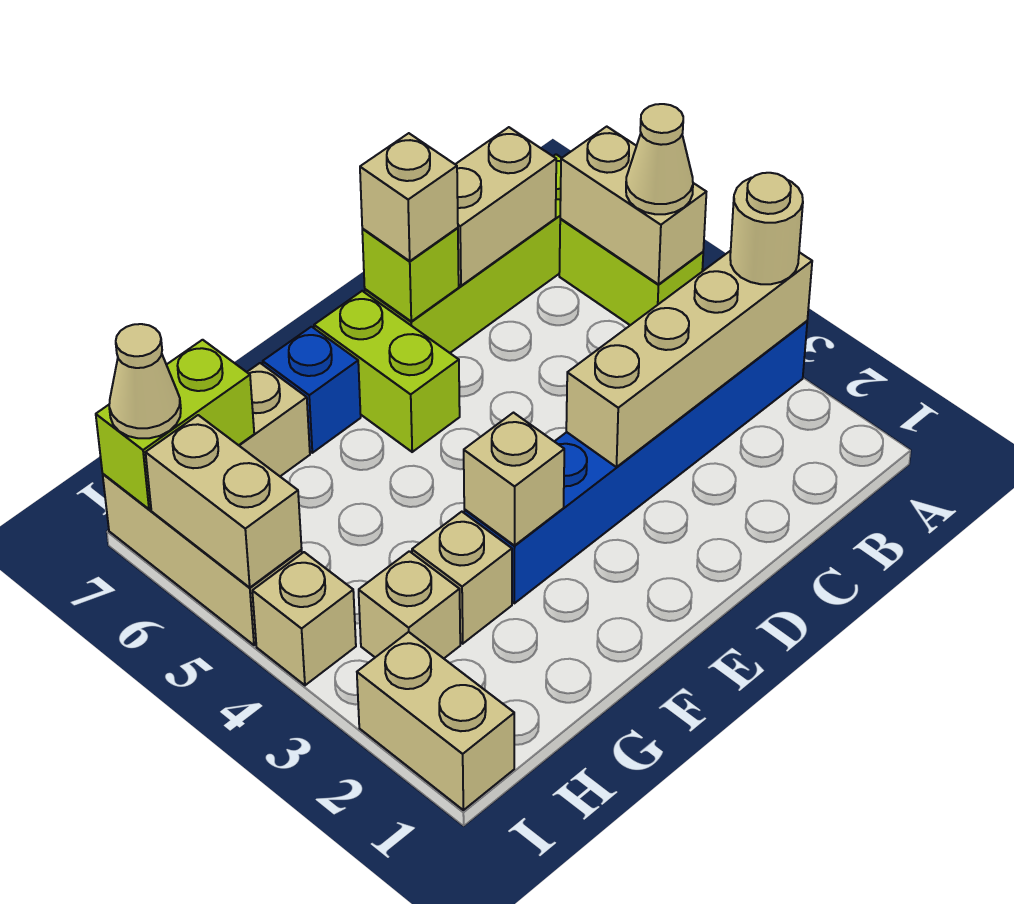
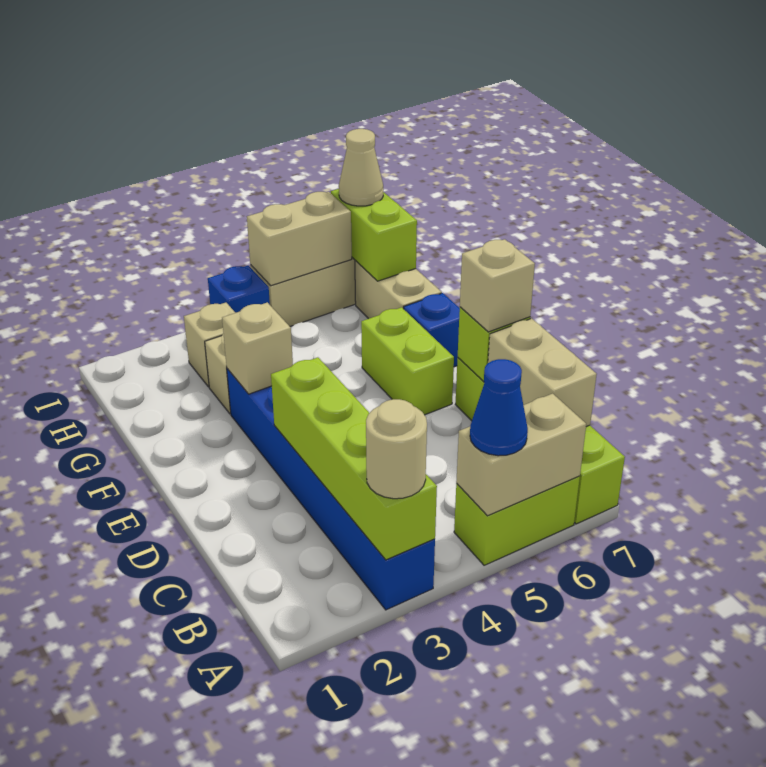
tan brick A3:D3 level 2 -> lime brick A3:D3 level 2
tan cone A5 level 3 -> blue cone A5 level 3
lime brick E6:E7 level 1 -> lime brick E6:F6 level 1
tan brick I1:I2 level 1 -> none
tan brick I4 level 1 -> blue brick I4 level 1

